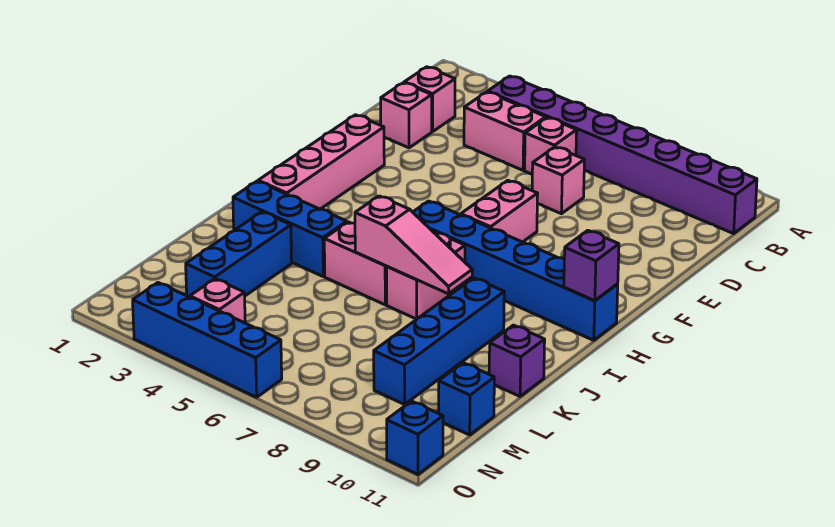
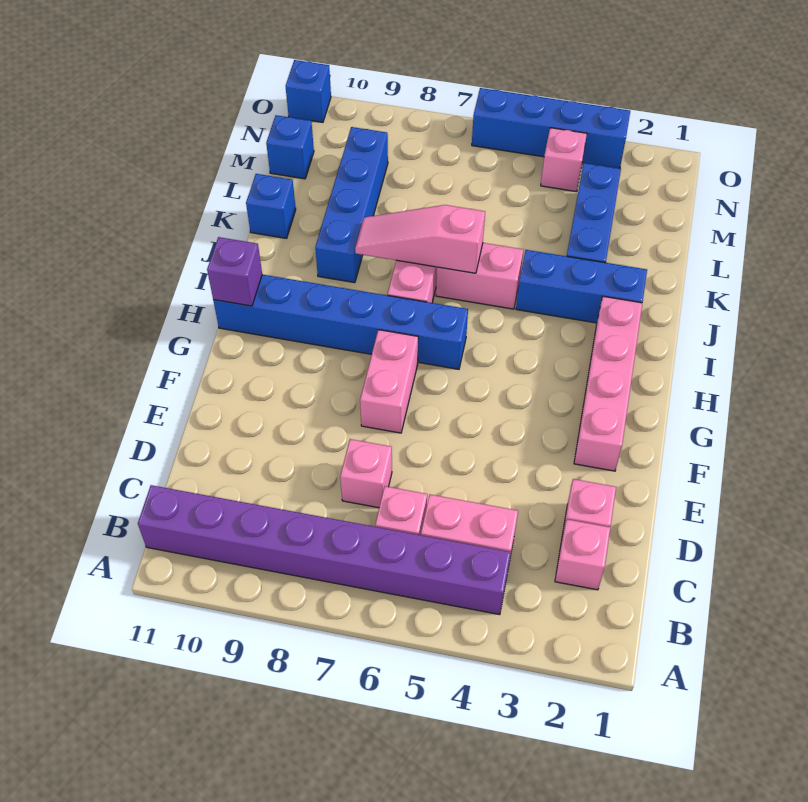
purple brick K11 level 1 -> blue brick K11 level 1

